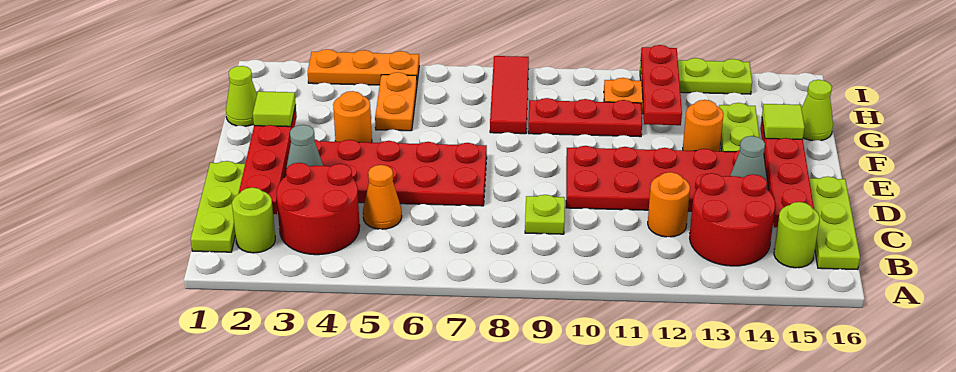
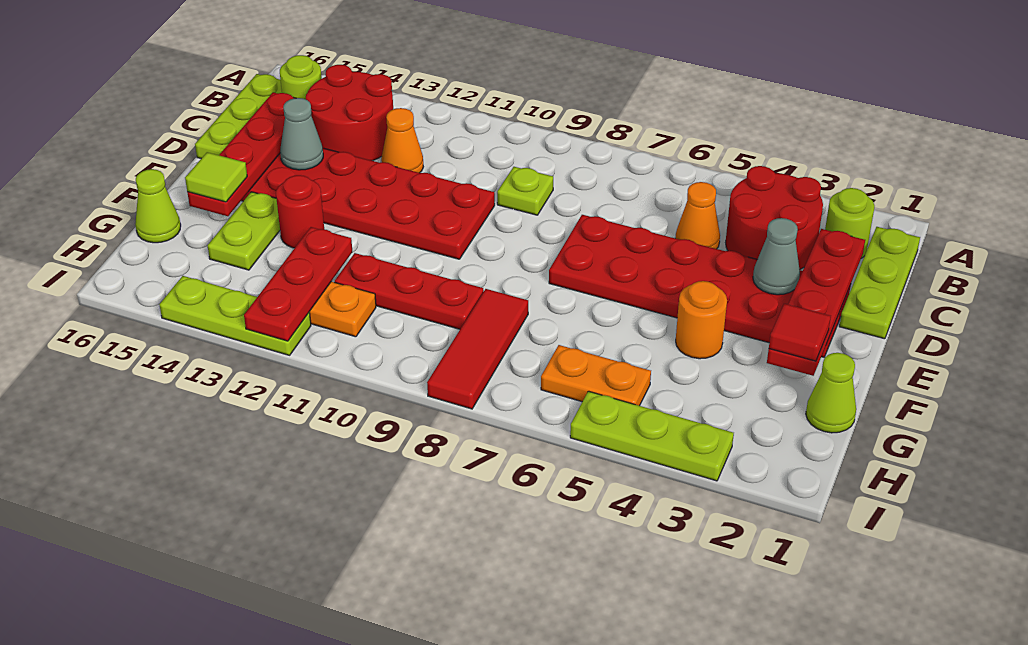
orange round brick C12 level 1 -> orange cone C12 level 1
lime tile F2 level 3 -> red tile F2 level 3
orange round brick F13 level 1 -> red round brick F13 level 1
orange plate G5:H5 level 1 -> orange plate H5:H6 level 1
orange plate I3:I5 level 1 -> lime plate I3:I5 level 1

